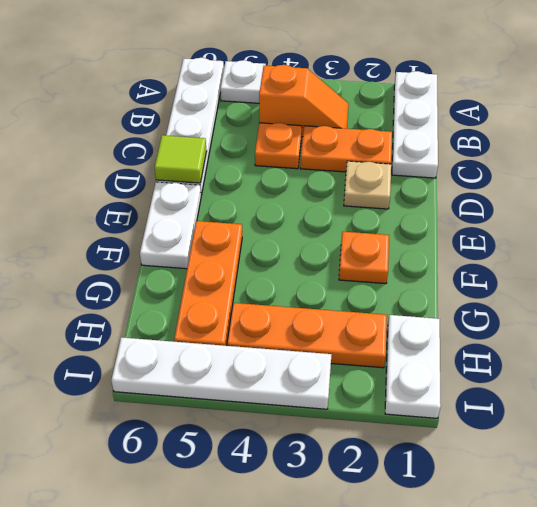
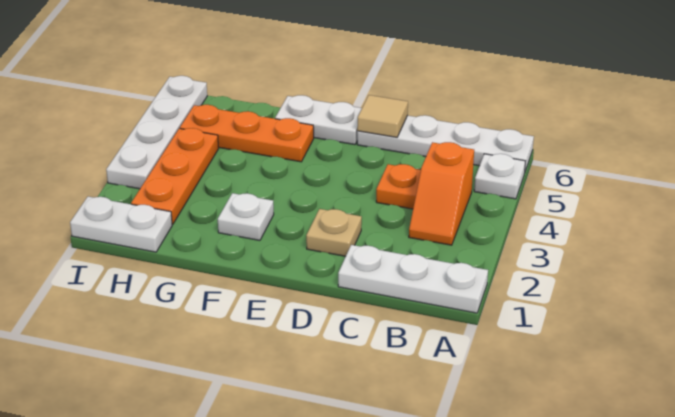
orange plate C2:C3 level 1 -> none
lime tile D6 level 2 -> tan tile D6 level 2
orange plate F2 level 1 -> white plate F2 level 1

